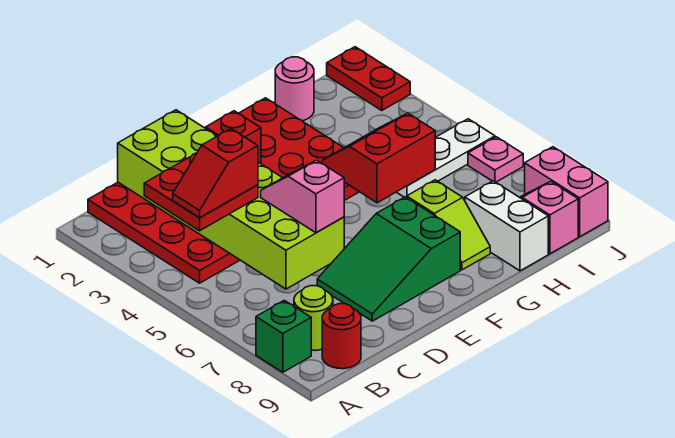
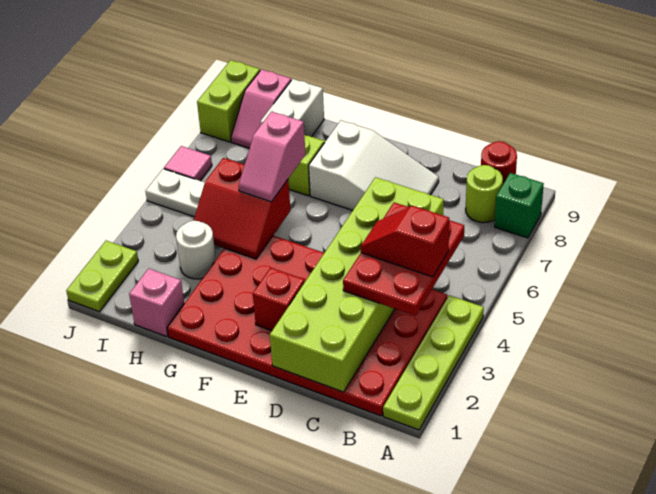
none -> lime plate A1:A4 level 1
red plate B3:C4 level 3 -> red plate B3:C5 level 3
red slope B4:C4 level 4 top C -> red slope B4:C4 level 4 top B
pink slope D5:D6 level 3 top 6 -> pink slope G5:G6 level 3 top 6
green slope D7:F8 level 1 top F -> white slope D7:F8 level 1 top F
pink round brick H1 level 1 -> pink brick H1 level 1
none -> white round brick H3 level 1
red plate J1:J2 level 1 -> lime plate J1:J2 level 1
pink plate J6 level 1 -> pink tile J6 level 1
pink brick J8:J9 level 1 -> lime brick J8:J9 level 1

